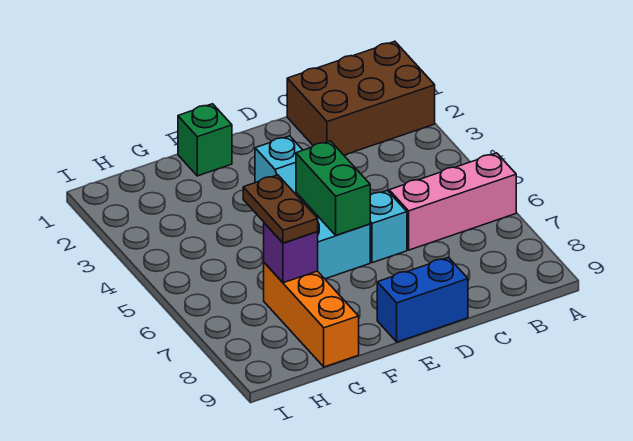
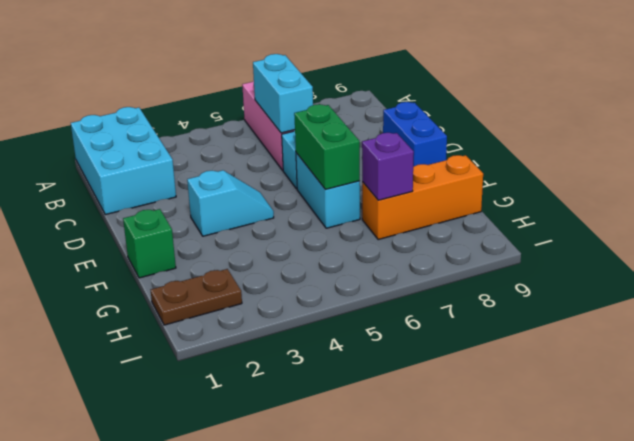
brown brick A1:C2 level 1 -> cyan brick A1:C2 level 1
none -> cyan brick B6:C6 level 2
green brick E5:E6 level 2 -> green brick E6:F6 level 2
brown plate G6:G7 level 3 -> brown plate H1:H2 level 1

